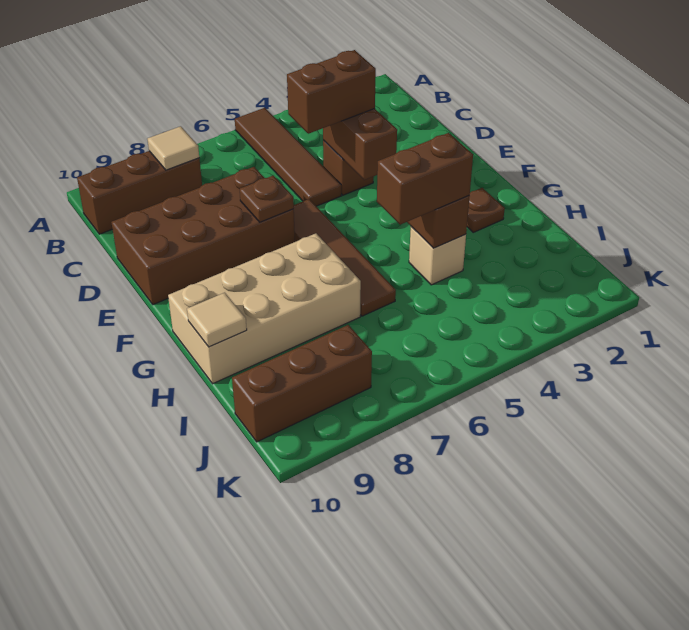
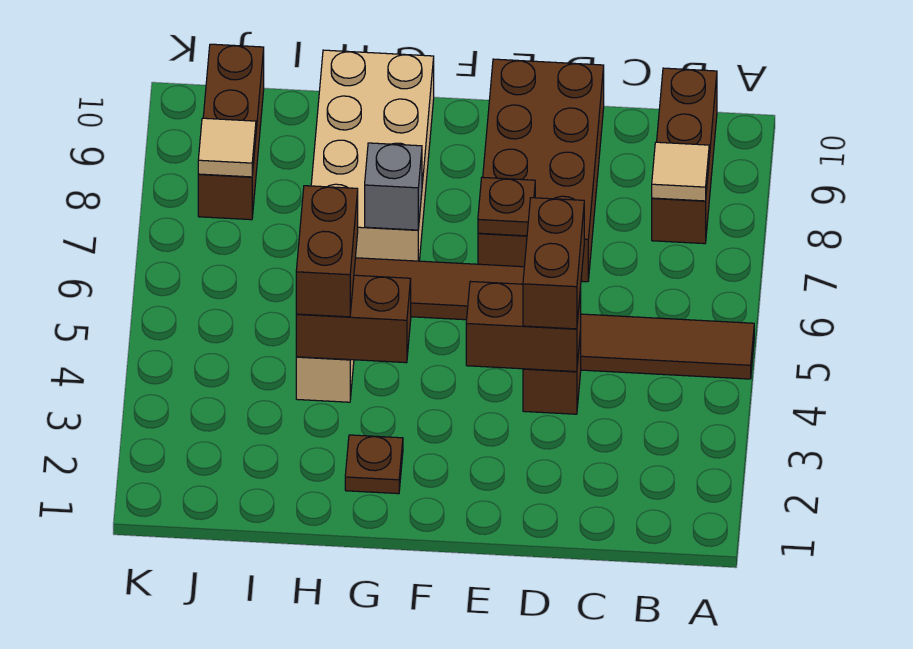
none -> grey brick G7 level 2
tan tile H10 level 2 -> tan tile J8 level 2

